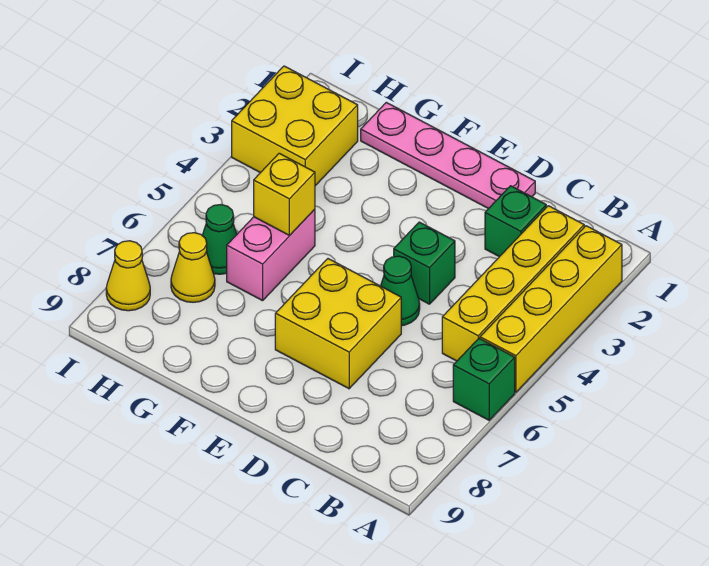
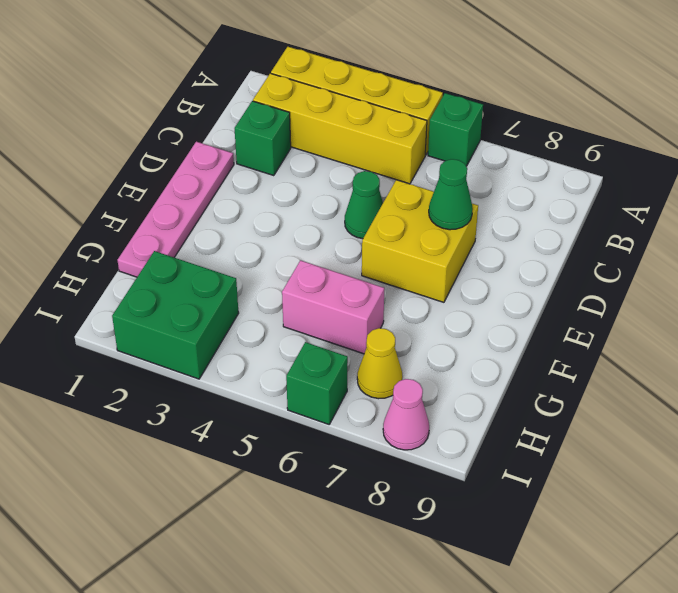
green brick D4 level 1 -> green brick I6 level 1
yellow brick G5 level 2 -> none
yellow brick H2:I3 level 1 -> green brick H2:I3 level 1
green cone H6 level 1 -> green cone D7 level 2
yellow cone I8 level 1 -> pink cone I8 level 1

